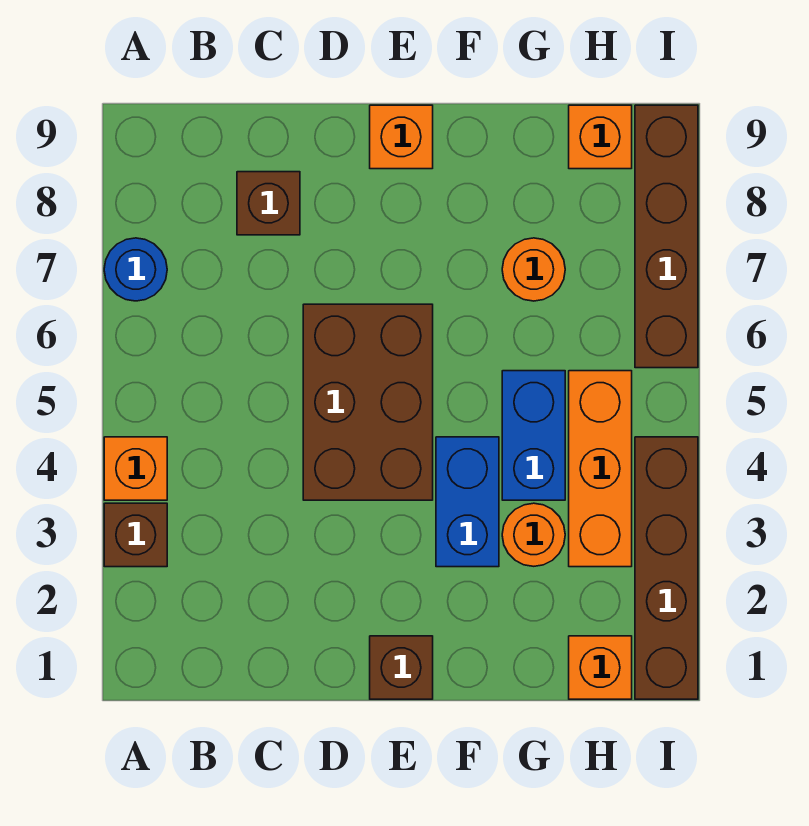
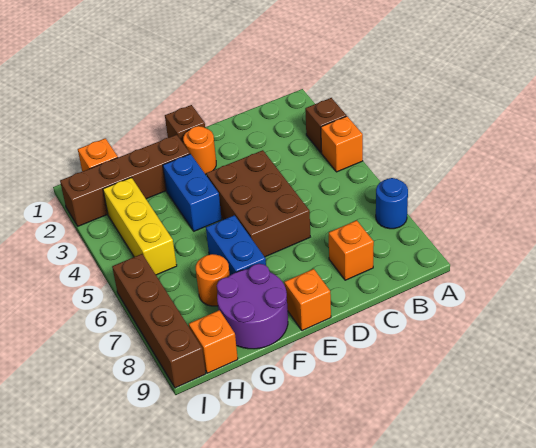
brown brick C8 level 1 -> orange brick C8 level 1
none -> purple round brick F8:G9 level 1
orange round brick G3 level 1 -> orange round brick E2 level 1
blue brick G4:G5 level 1 -> blue brick F6:F7 level 1
orange brick H3:H5 level 1 -> yellow brick H3:H5 level 1
brown brick I1:I4 level 1 -> brown brick F2:I2 level 1

